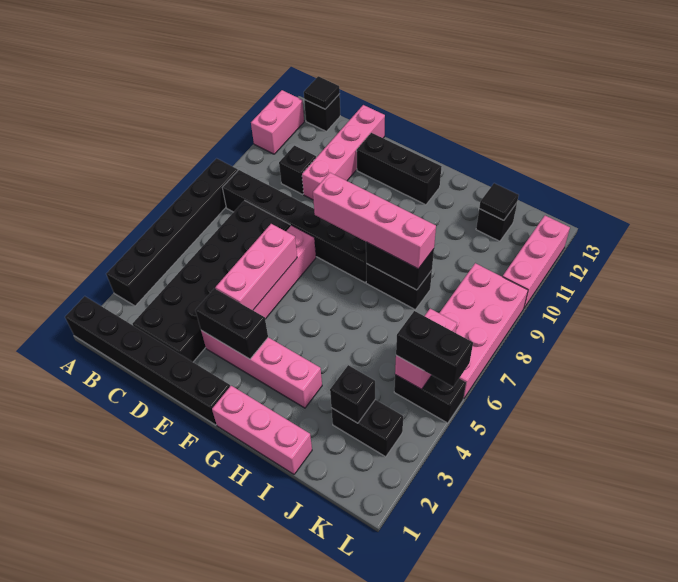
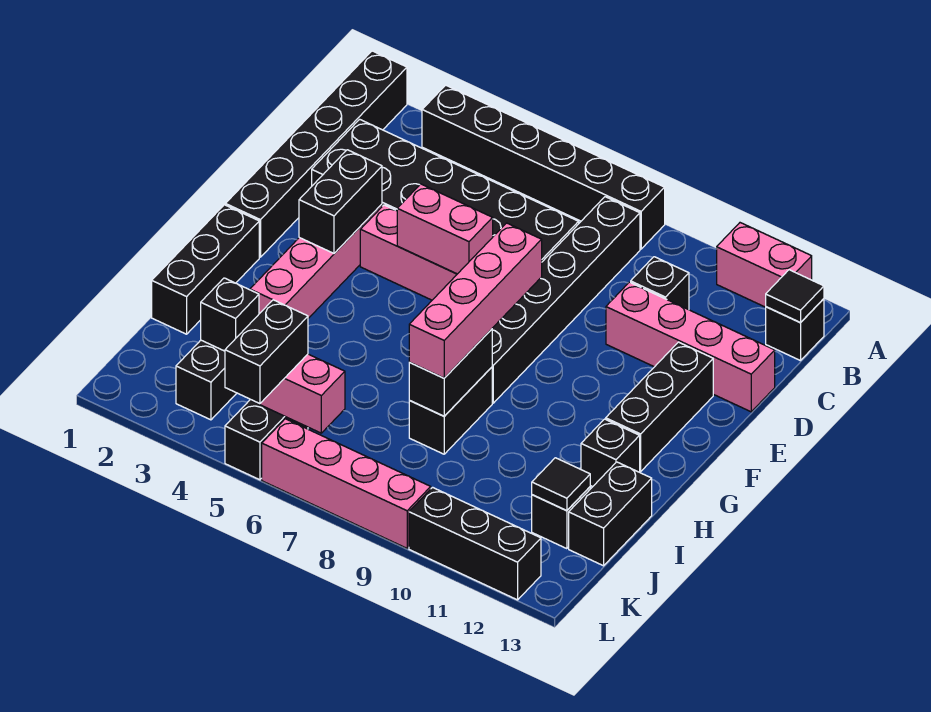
pink brick E4:E6 level 2 -> pink brick E5:E6 level 2
pink brick G1:I1 level 1 -> black brick G1:I1 level 1
none -> black brick H12 level 1
none -> black brick I13:J13 level 1
pink brick K6:L9 level 1 -> pink brick L6:L9 level 1
pink brick L10:L12 level 1 -> black brick L10:L12 level 1

